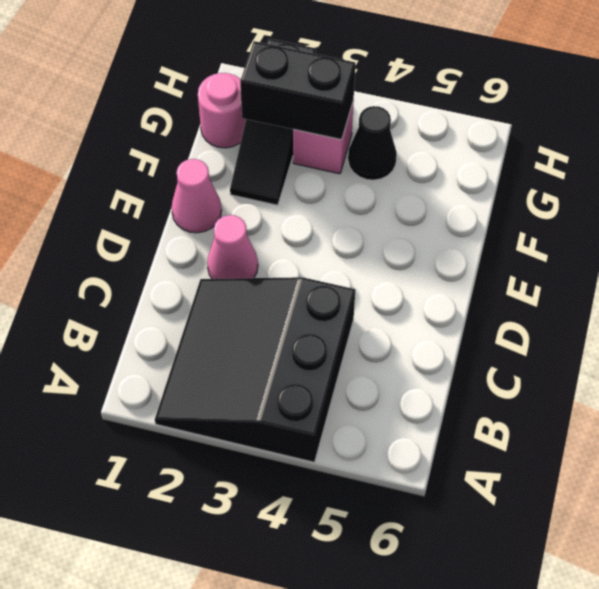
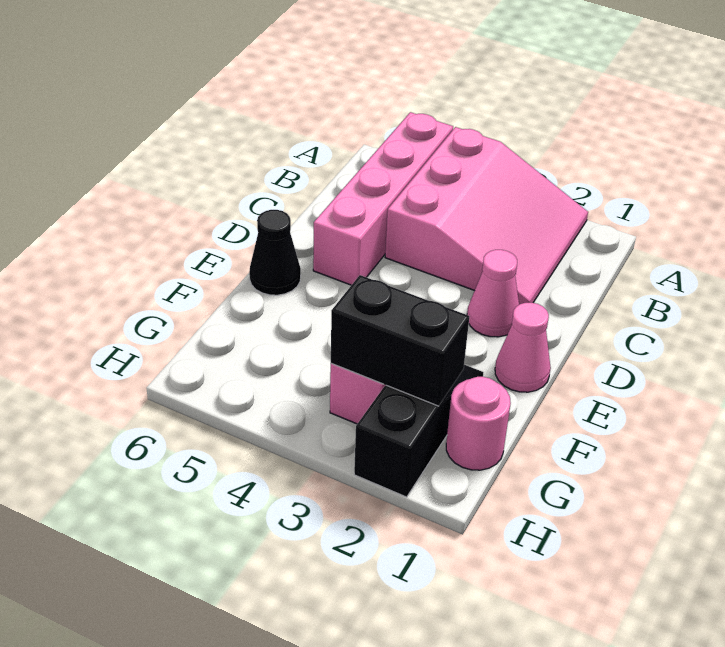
black slope A2:C4 level 1 top 4 -> pink slope A2:C4 level 1 top 4
none -> pink brick A5:D5 level 1
black cone G4 level 1 -> black cone E6 level 1

